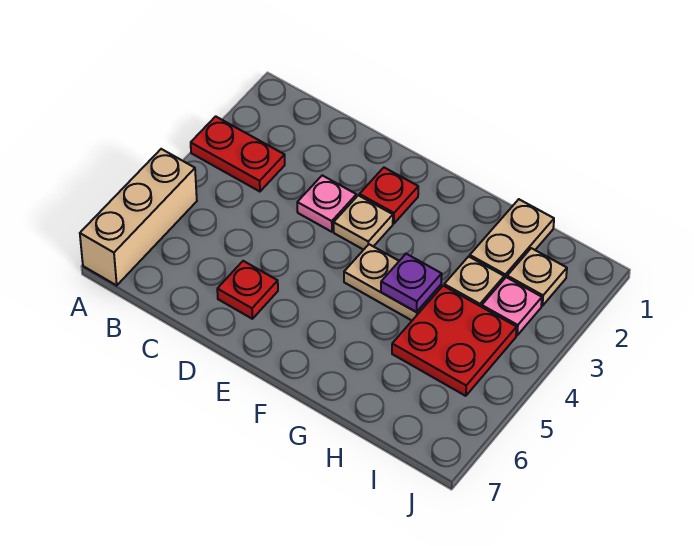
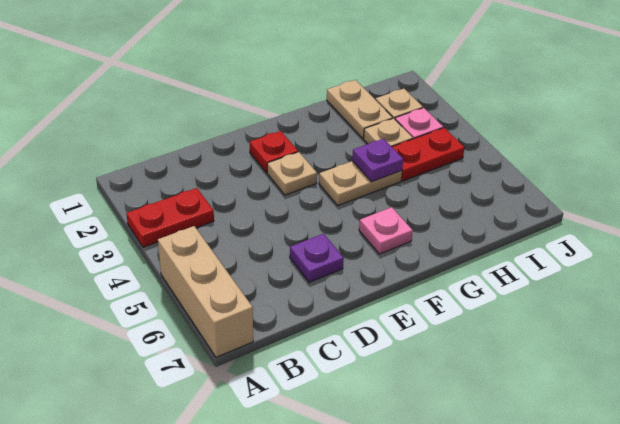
pink plate D3 level 1 -> pink plate F6 level 1
red plate D6 level 1 -> purple plate D6 level 1
red plate H4:I5 level 1 -> red plate H4:I4 level 1

